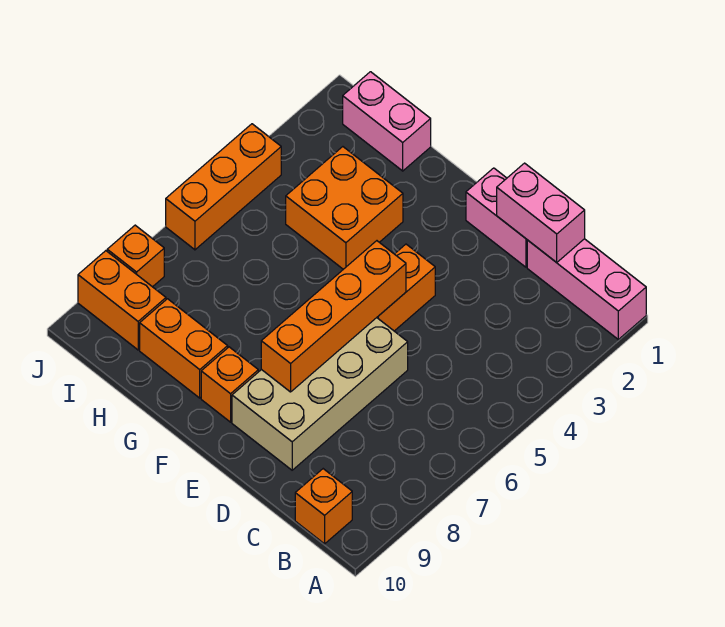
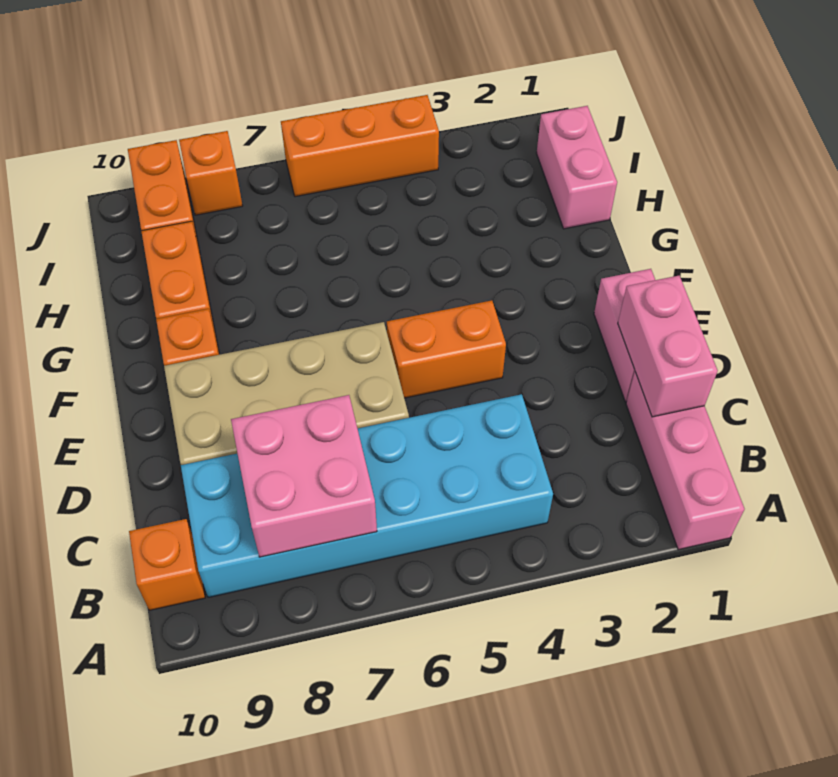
none -> cyan brick B4:C9 level 1
none -> pink brick B7:C8 level 2
orange brick E5:E8 level 2 -> none
orange brick G3:H4 level 1 -> none

